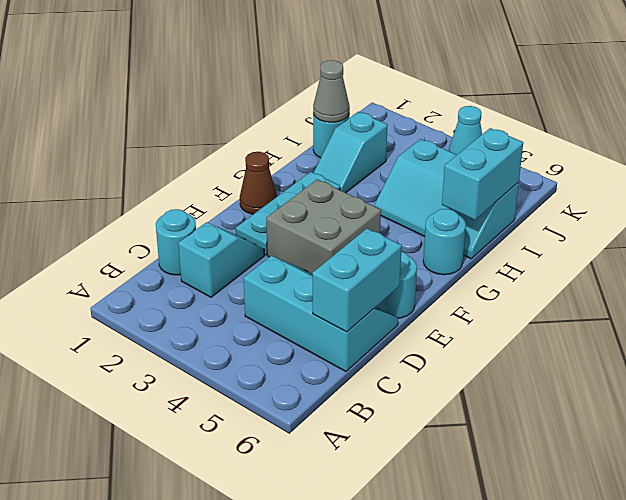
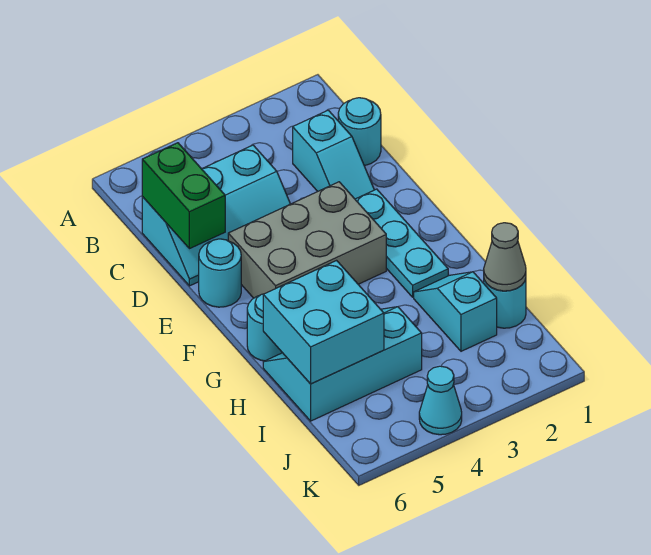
cyan brick C6:D6 level 2 -> green brick C6:D6 level 2
grey brick E3:F4 level 1 -> grey brick E3:F5 level 1
brown cone F1 level 1 -> none
cyan brick H6:I6 level 2 -> cyan brick H5:I6 level 2

